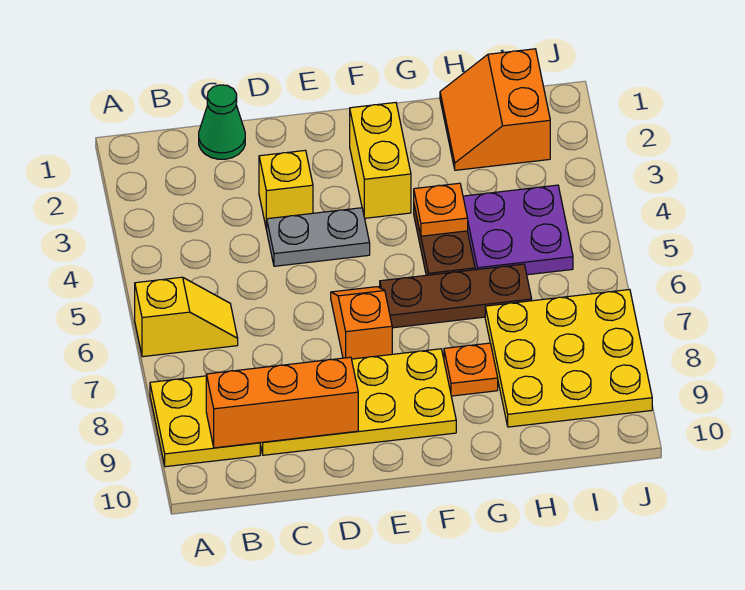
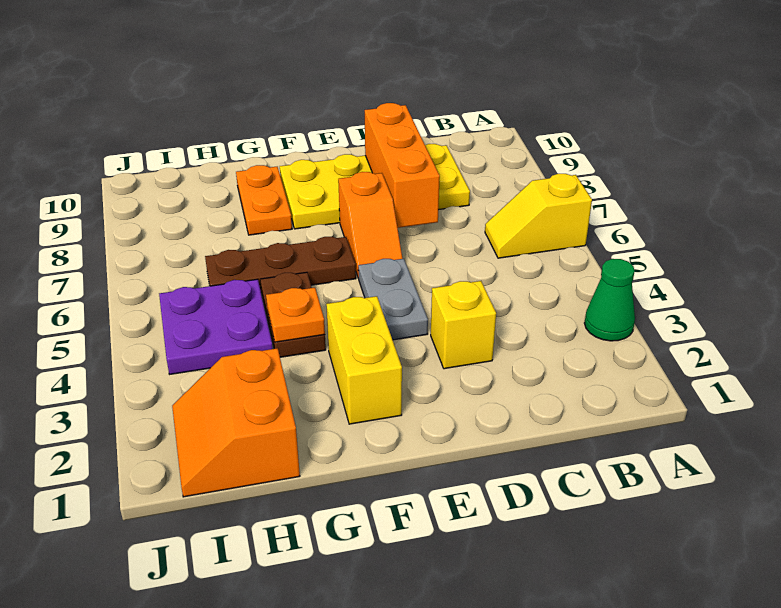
yellow plate A8:B9 level 1 -> none
orange brick B9:D9 level 2 -> orange brick D7:D9 level 2
green cone C1 level 1 -> green cone A3 level 1
grey plate D4:E4 level 1 -> grey plate E4:E5 level 1
orange plate G8 level 1 -> orange plate G8:G9 level 1
orange slope H1:I2 level 1 top I -> orange slope H1:I2 level 1 top H
yellow plate H7:J9 level 1 -> none

